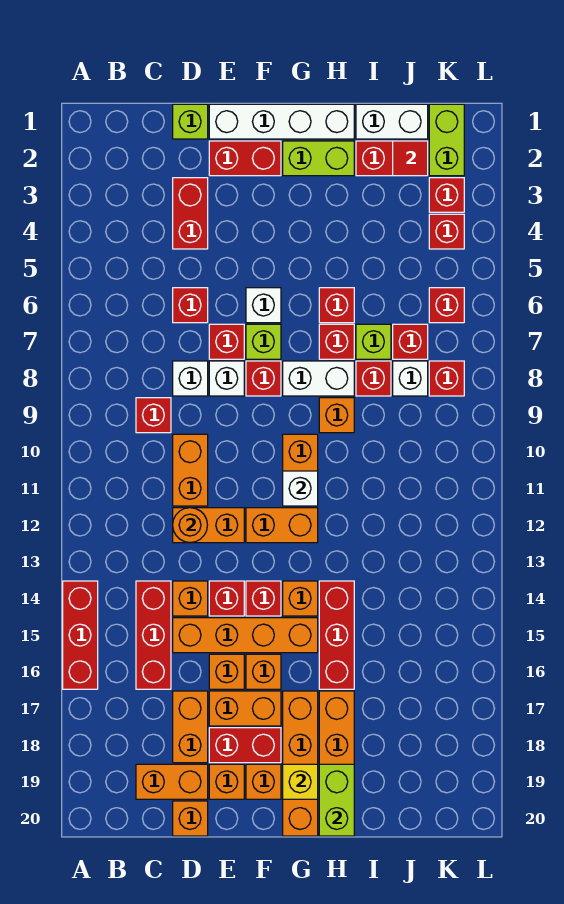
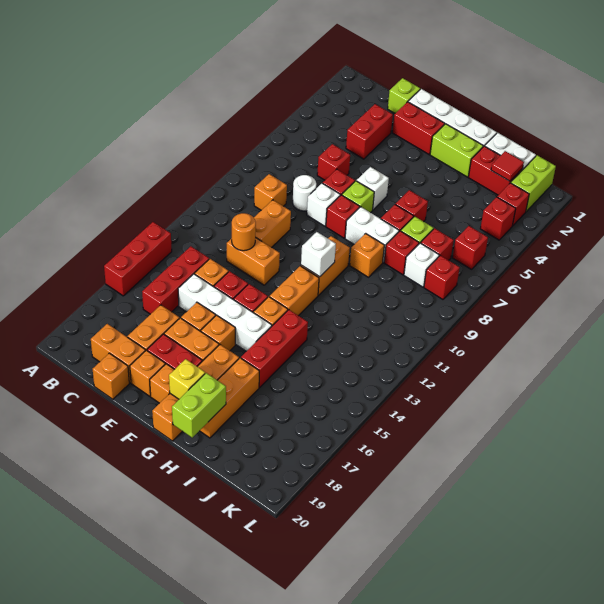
red brick C9 level 1 -> orange brick C9 level 1
white brick D8 level 1 -> white round brick D8 level 1
orange brick D15:G15 level 1 -> white brick D15:G15 level 1
orange brick F12:G12 level 1 -> orange brick G12:G13 level 1

